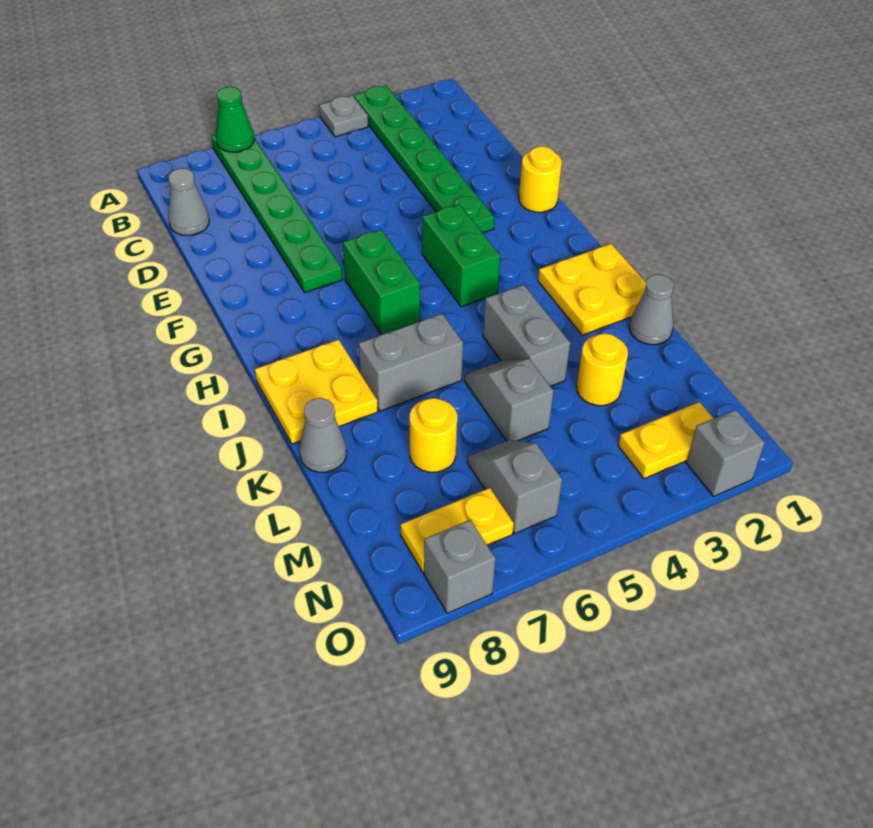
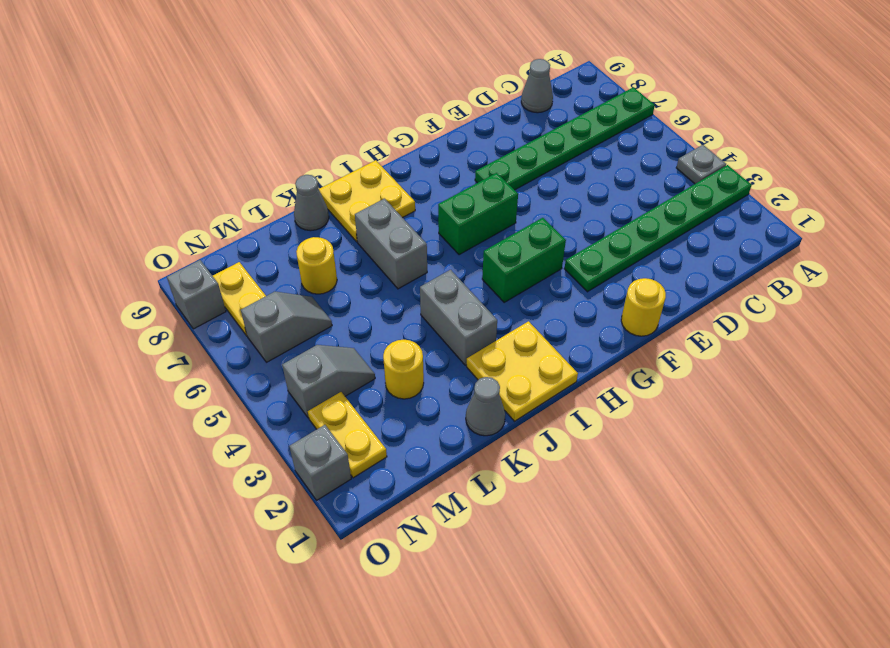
green cone A7 level 2 -> none
grey brick J4:K4 level 1 -> grey brick J3:J4 level 1
grey slope K5:L5 level 1 top L -> grey slope M4:N4 level 1 top N

